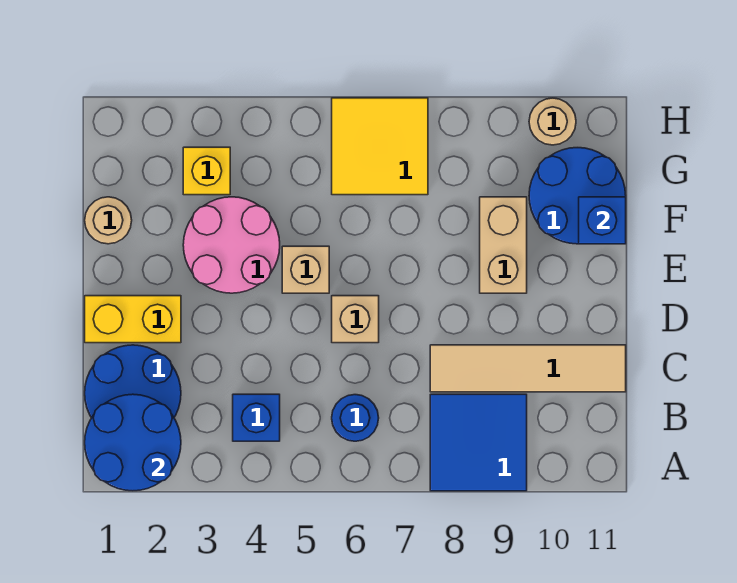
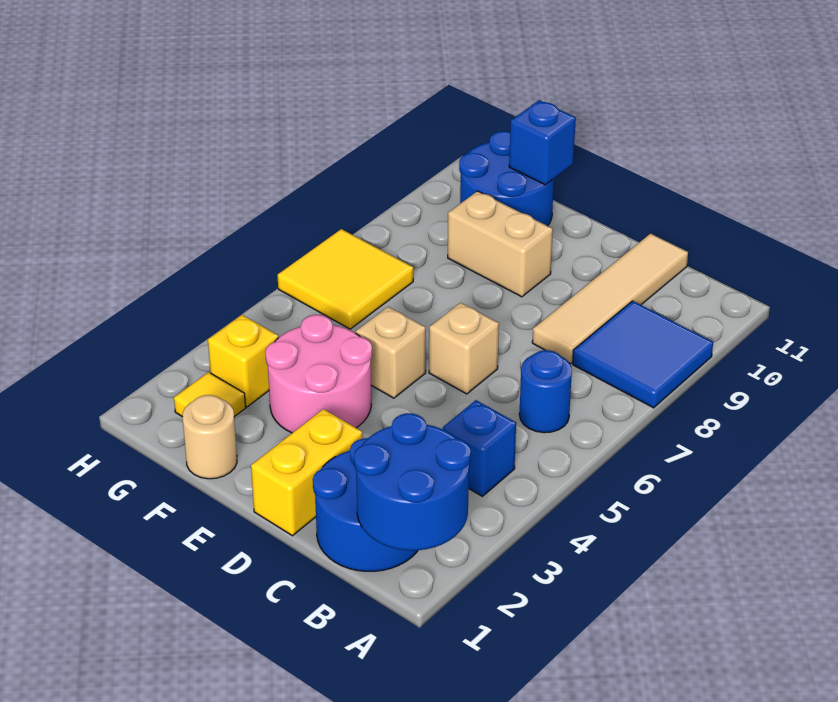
none -> yellow tile G2 level 1
tan round brick H10 level 1 -> none

